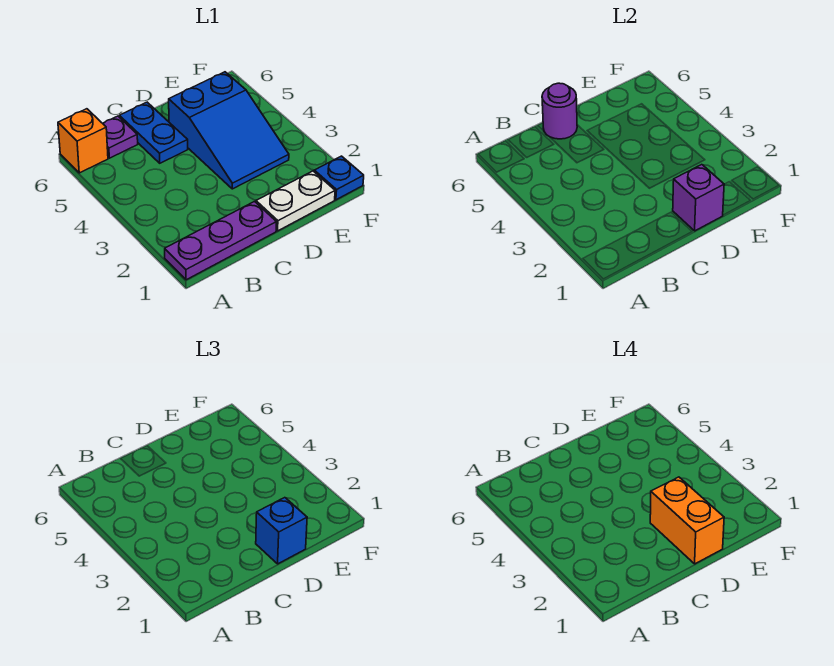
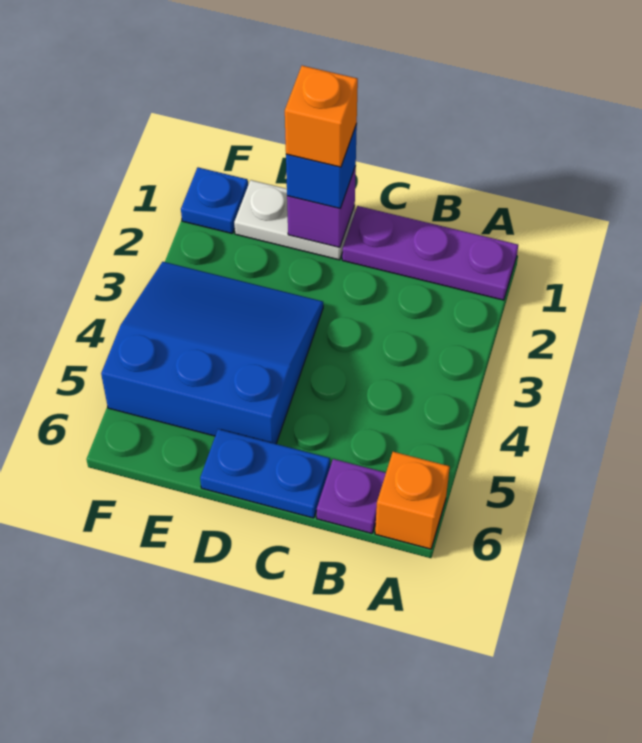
blue plate C5:C6 level 1 -> blue plate C6:D6 level 1
purple round brick C6 level 2 -> none
orange brick D1:D2 level 4 -> orange brick D1 level 4
blue slope D3:E5 level 1 top 5 -> blue slope D3:F5 level 1 top 5

